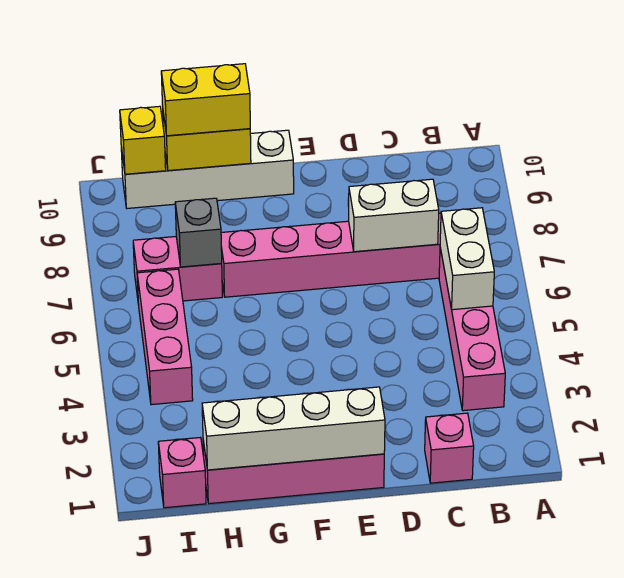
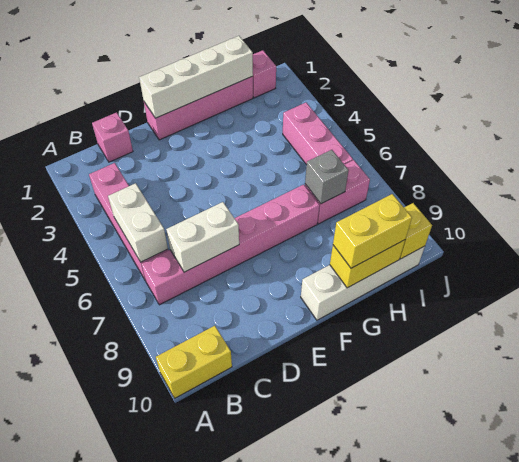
none -> yellow brick A10:B10 level 1

